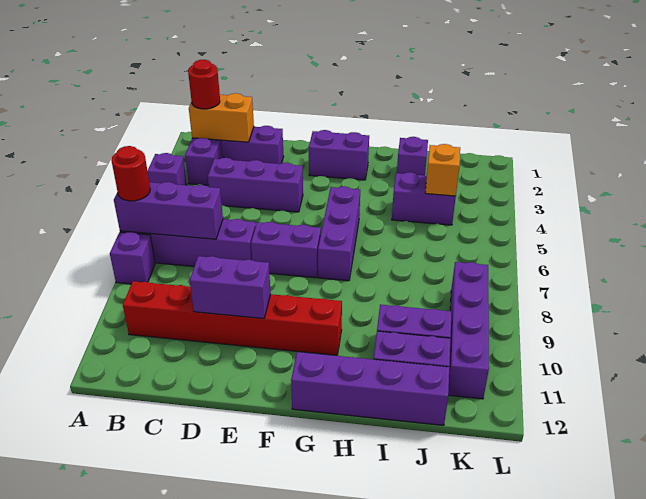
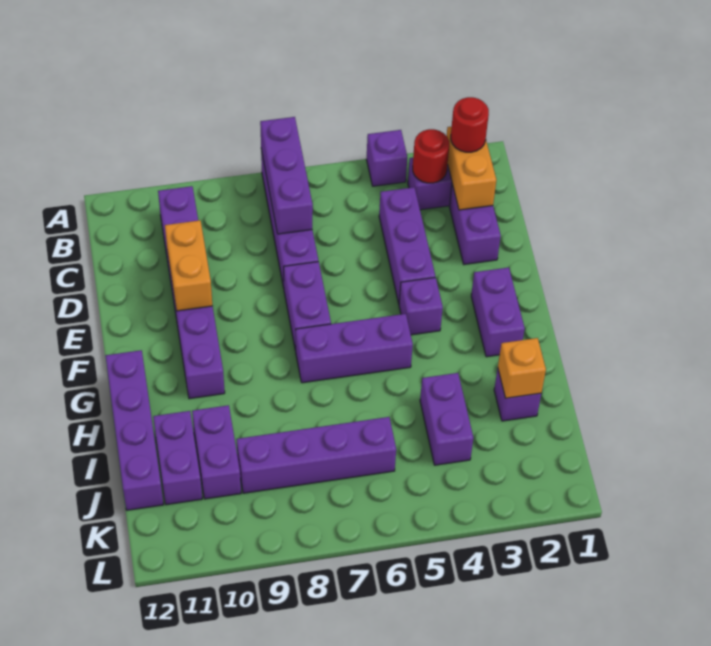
red round brick A7 level 3 -> red round brick B3 level 2
purple brick A8 level 1 -> purple brick F4 level 1
red brick B10:G10 level 1 -> purple brick B10:G10 level 1
purple brick D10:E10 level 2 -> orange brick D10:E10 level 2
orange brick J4 level 2 -> orange brick I2 level 2
purple brick K8:K11 level 1 -> purple brick J6:J9 level 1

